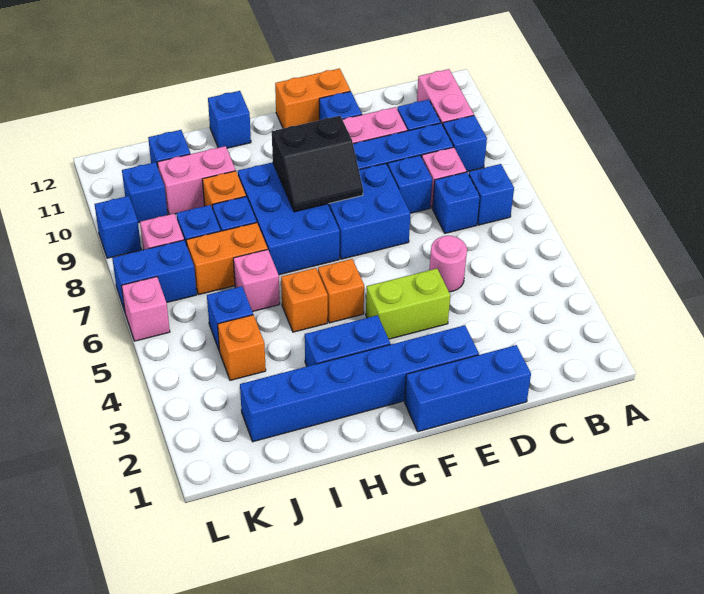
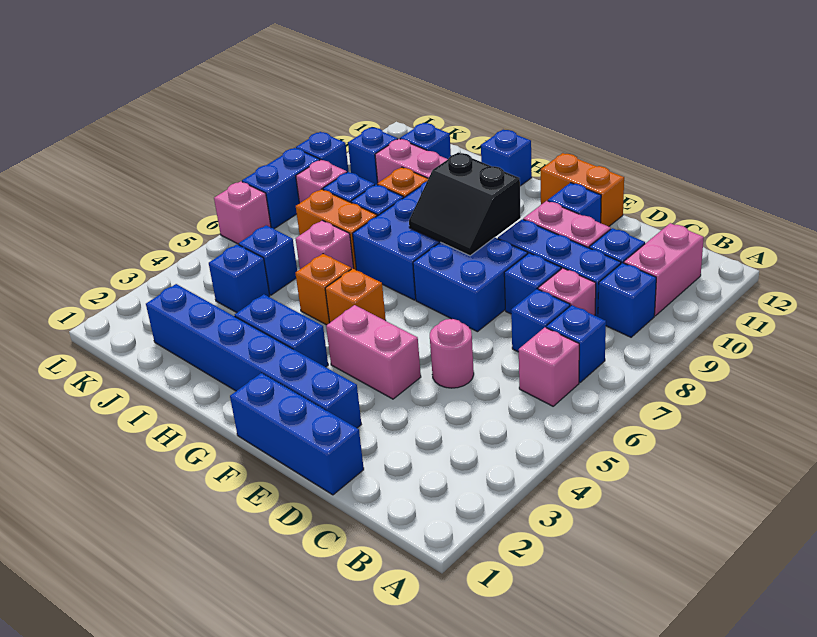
none -> pink brick B6 level 1
lime brick E4:F4 level 1 -> pink brick E4:F4 level 1
orange brick J4 level 1 -> blue brick J4 level 1
blue brick K7:L7 level 1 -> blue brick L7:L8 level 1

